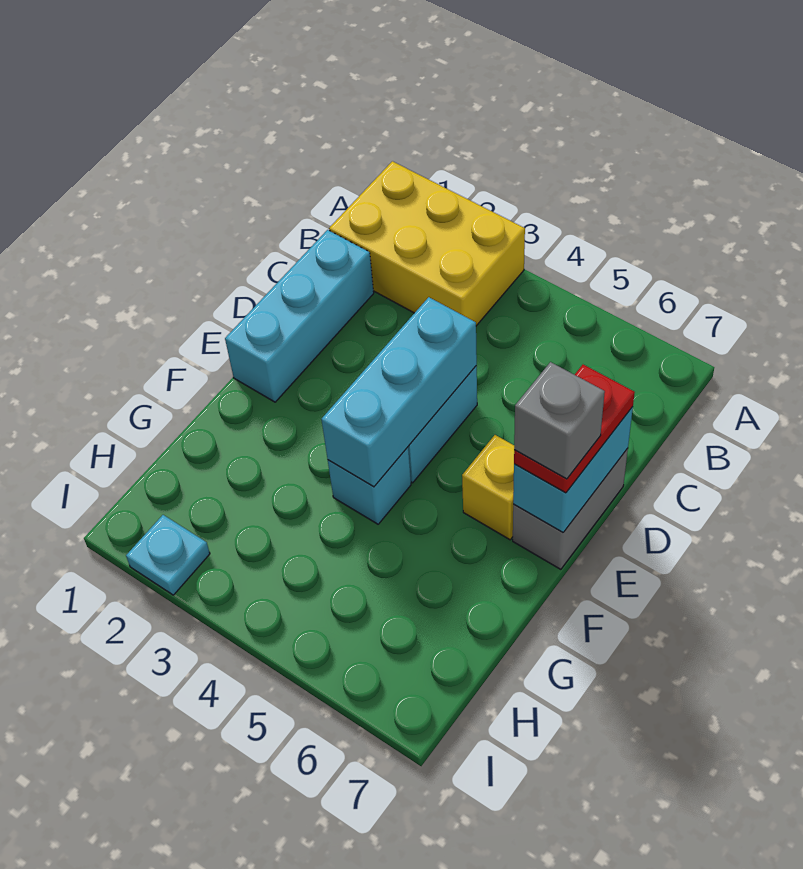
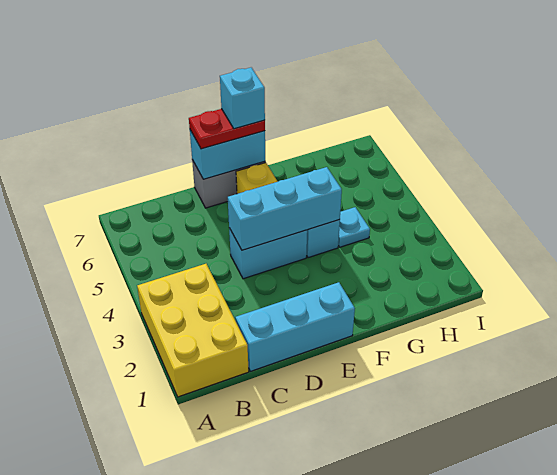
grey brick E7 level 4 -> cyan brick E7 level 4
cyan plate I2 level 1 -> cyan plate G4 level 1

